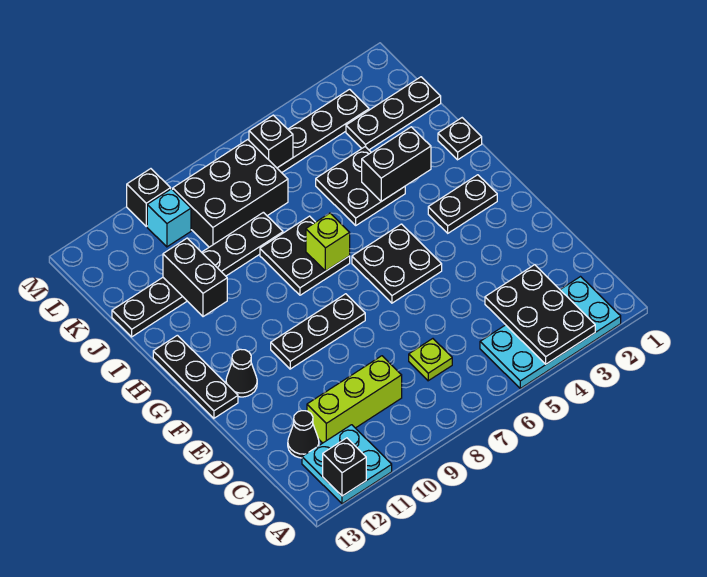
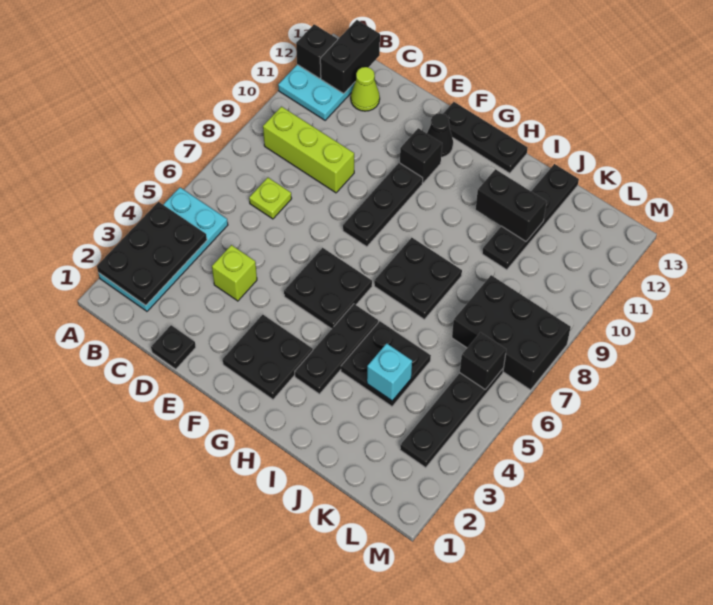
black plate A3:C4 level 2 -> black plate A2:B4 level 2
lime brick C9:C11 level 1 -> lime brick B9:D9 level 1
black cone C12 level 1 -> lime cone C12 level 1
black plate G2:G3 level 1 -> black plate F2:G3 level 1
lime brick H7 level 2 -> lime brick D4 level 1
black plate I1 level 1 -> black plate D1 level 1
black brick I3:I4 level 2 -> black brick B12:B13 level 2
black plate J8:J13 level 1 -> black plate J10:J13 level 1
black plate K1:K3 level 1 -> black plate H3:H5 level 1
black brick K7:L9 level 1 -> black brick K7:M8 level 1
cyan brick L10 level 1 -> cyan brick J4 level 2
black brick M10 level 1 -> black brick F11 level 1

